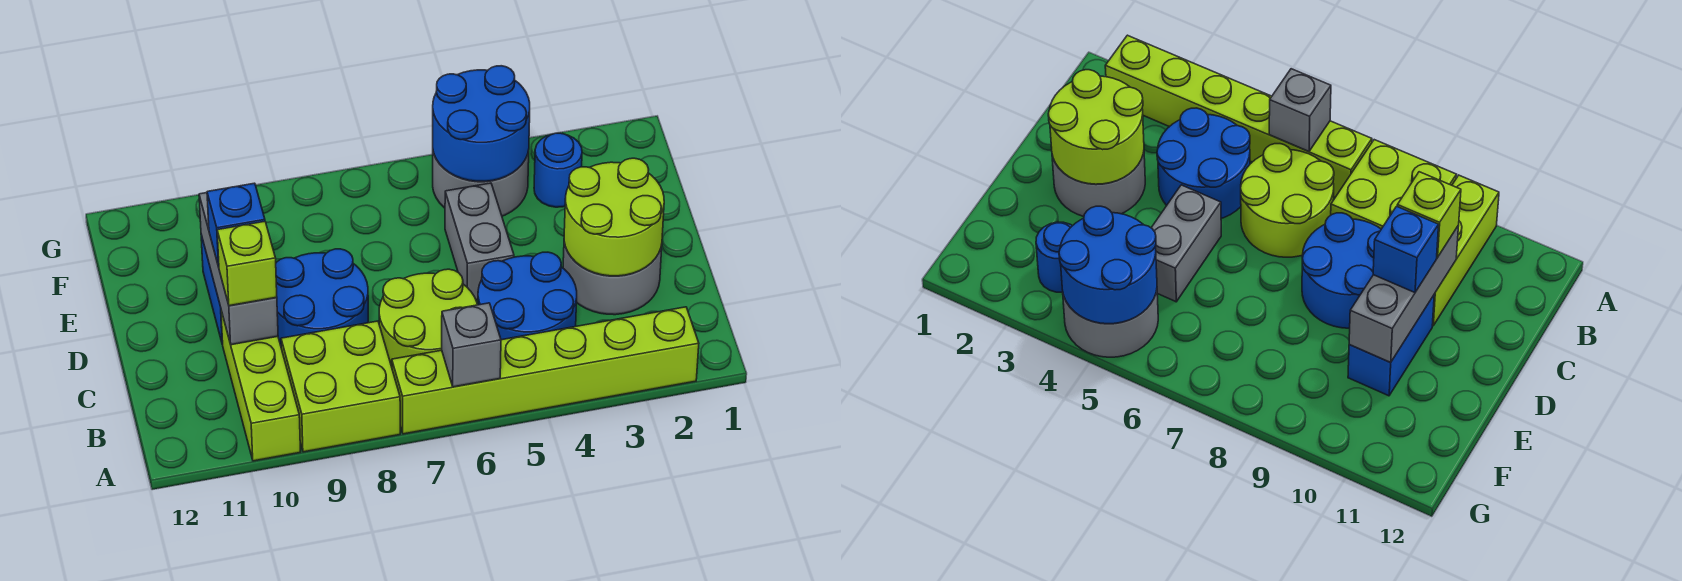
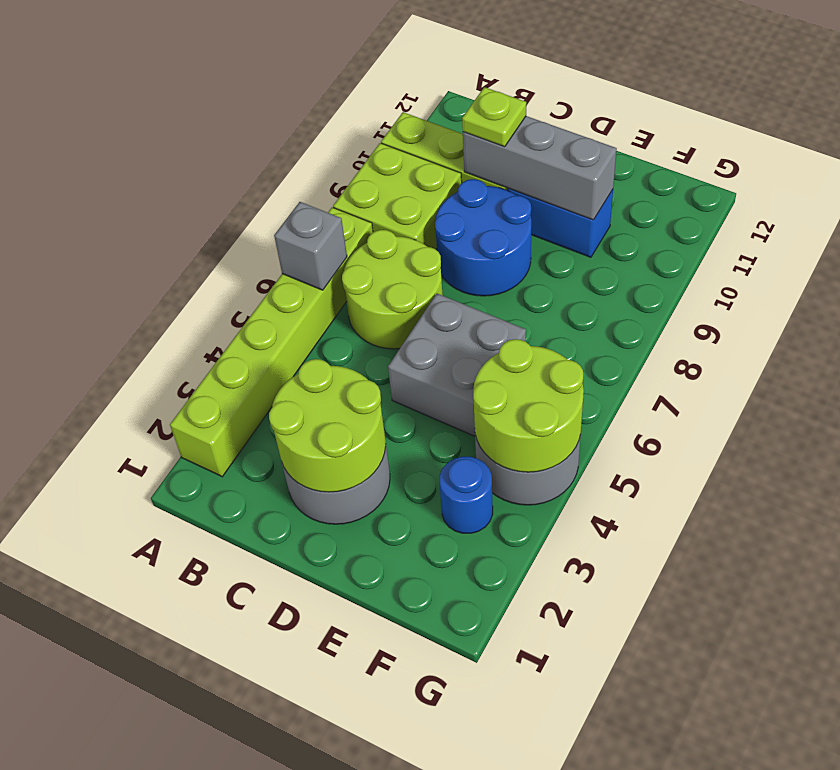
blue round brick B4:C5 level 1 -> none
lime brick C10 level 3 -> lime plate C10 level 3
grey brick D5:E5 level 1 -> grey brick D5:E6 level 1
blue brick D10 level 3 -> none
blue round brick F4:G5 level 2 -> lime round brick F4:G5 level 2

